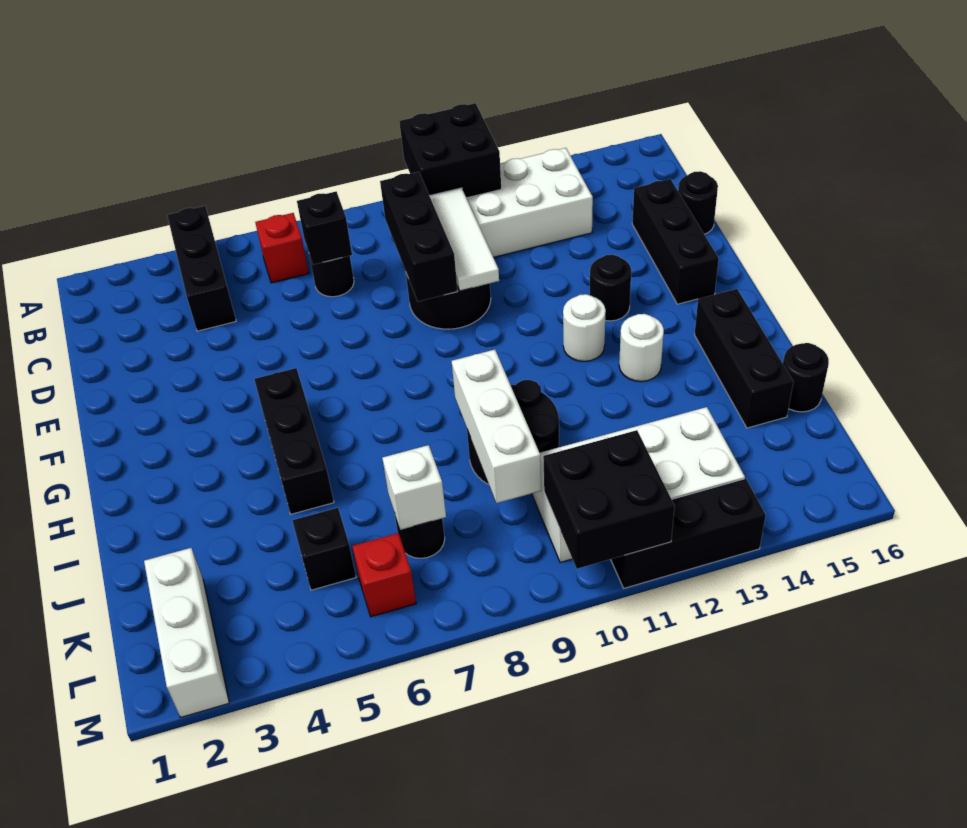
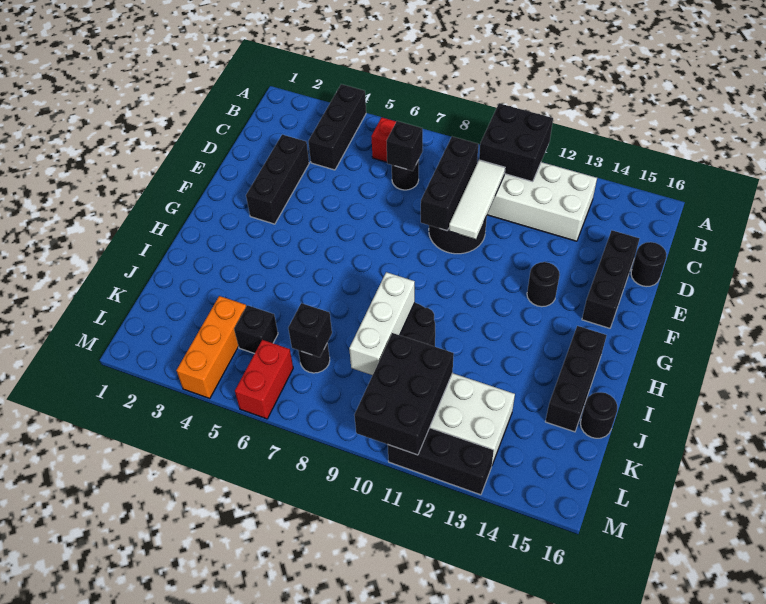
black brick G5:I5 level 1 -> black brick D3:F3 level 1
white round brick G12 level 1 -> none
white round brick H13 level 1 -> none
white brick K2:M2 level 1 -> none
none -> orange brick K4:M4 level 1
white brick K7 level 2 -> black brick K7 level 2
red brick L6 level 1 -> red brick L6:M6 level 1
black brick L10:M11 level 2 -> black brick K10:M11 level 2

